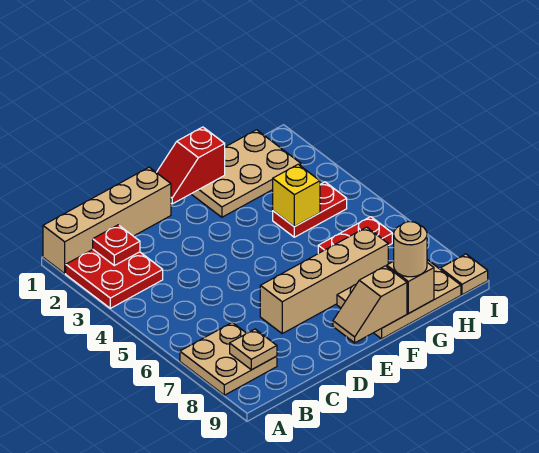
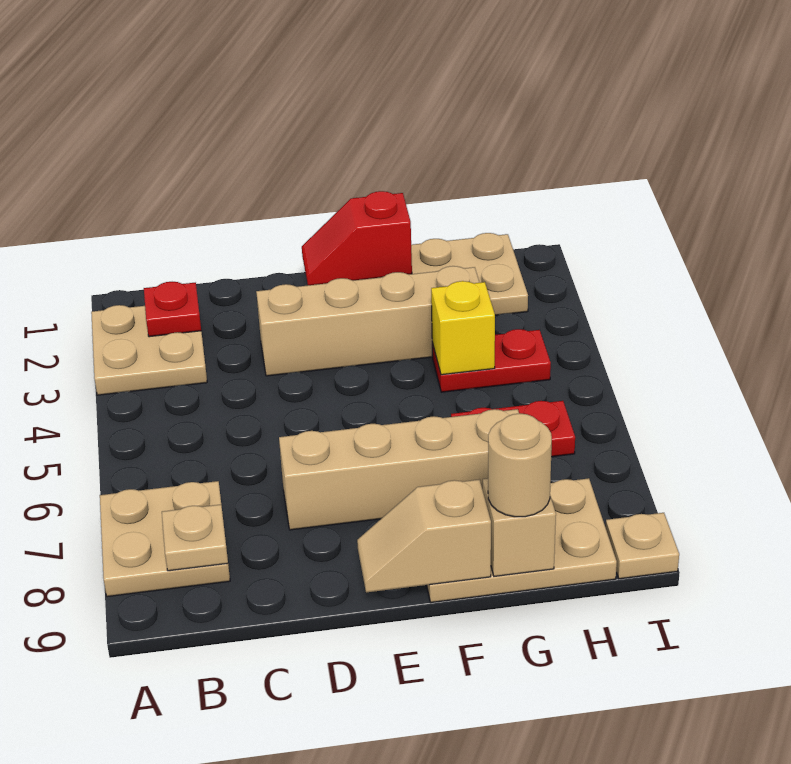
tan brick A1:D1 level 1 -> tan brick D3:G3 level 1
red plate A2:B3 level 1 -> tan plate A2:B3 level 1

